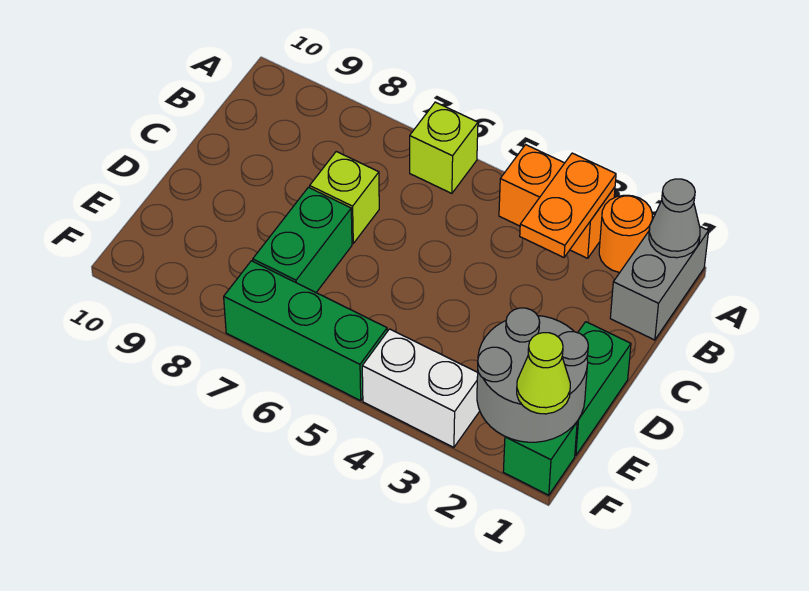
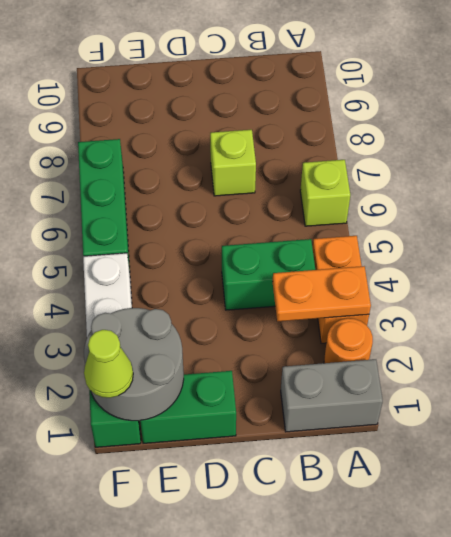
grey cone A1 level 2 -> none
green brick D7:E7 level 1 -> green brick B4:C4 level 1

